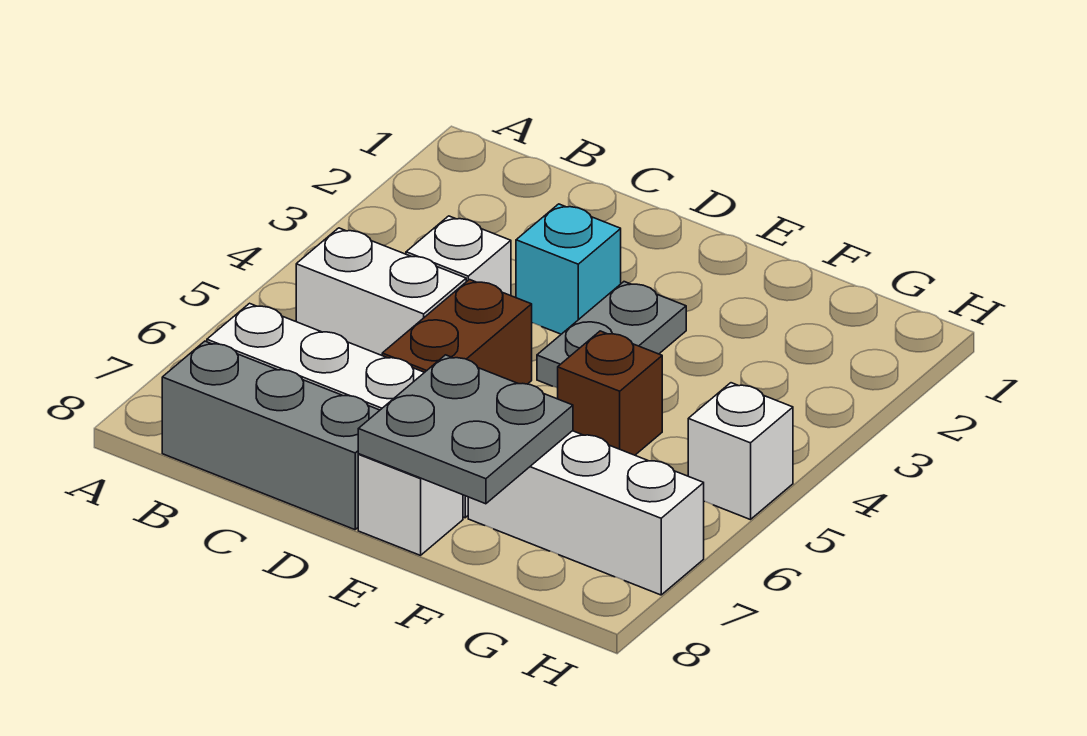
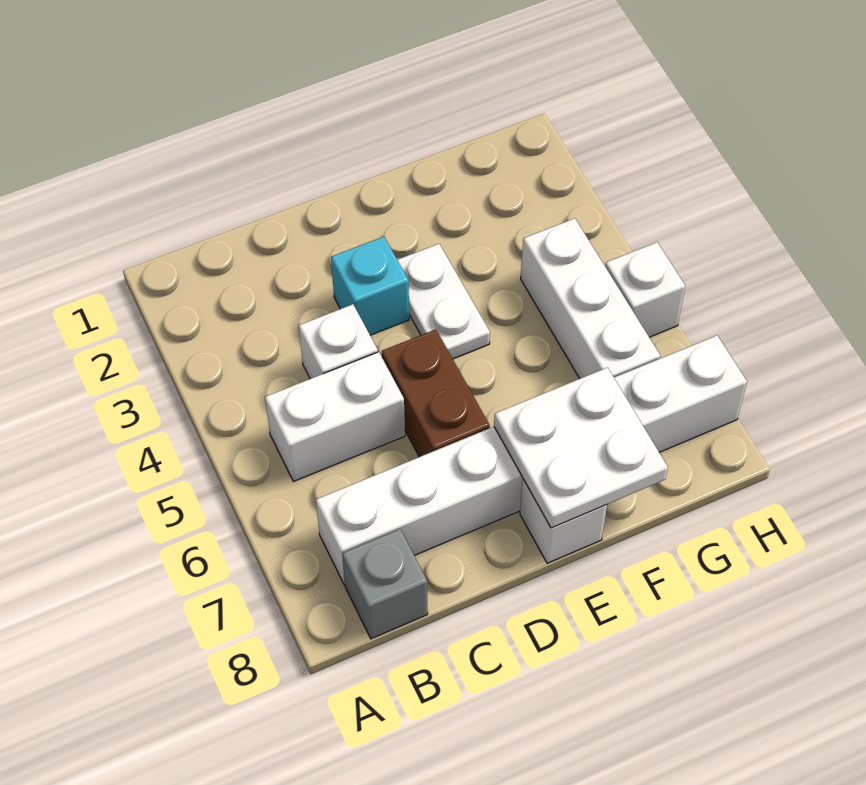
grey brick B8:D8 level 1 -> grey brick B8 level 1
grey plate E3:E4 level 1 -> white plate E3:E4 level 1
grey plate E7:F8 level 2 -> white plate E7:F8 level 2
brown brick F5 level 1 -> none
none -> white brick G4:G6 level 1

